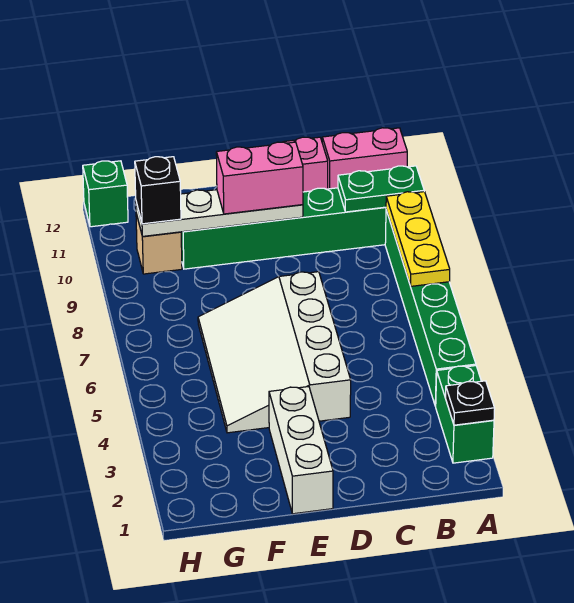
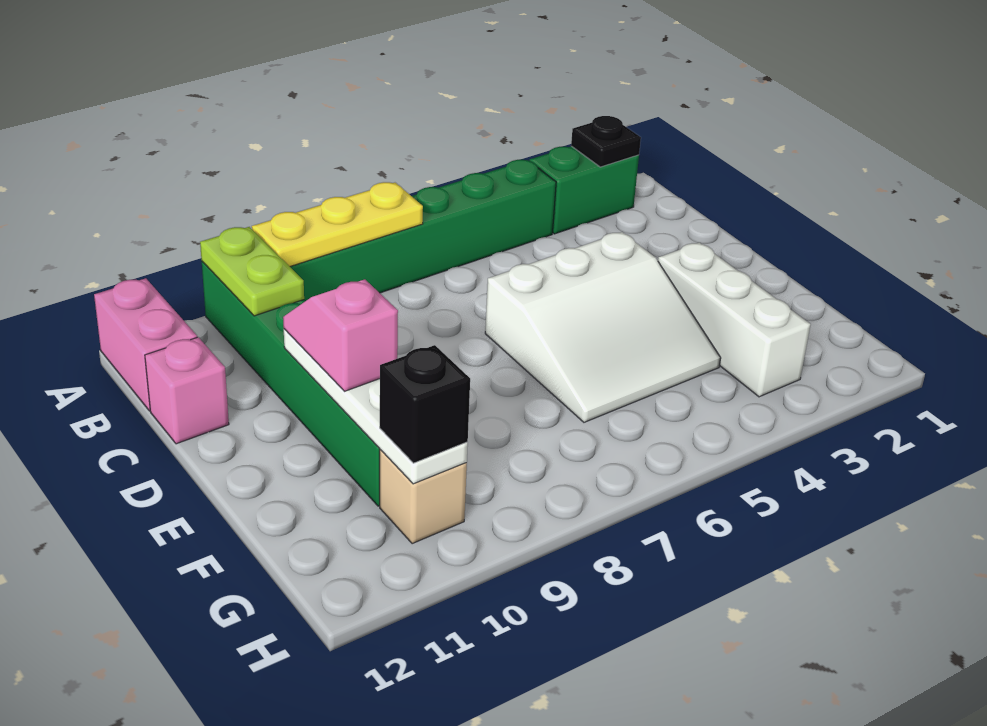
green plate A10:B10 level 2 -> lime plate A10:B10 level 2
white slope D4:F7 level 1 top D -> white slope D4:F6 level 1 top D
pink brick D10:E10 level 3 -> pink slope D10:E10 level 3 top E
white brick E1:E3 level 1 -> white brick E3:G3 level 1
green brick H12 level 1 -> none

